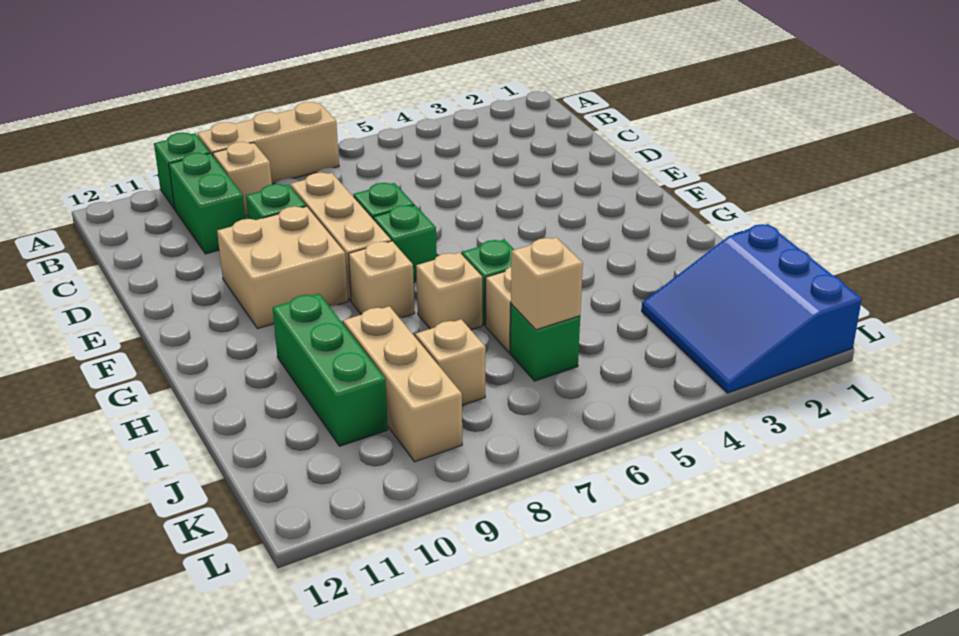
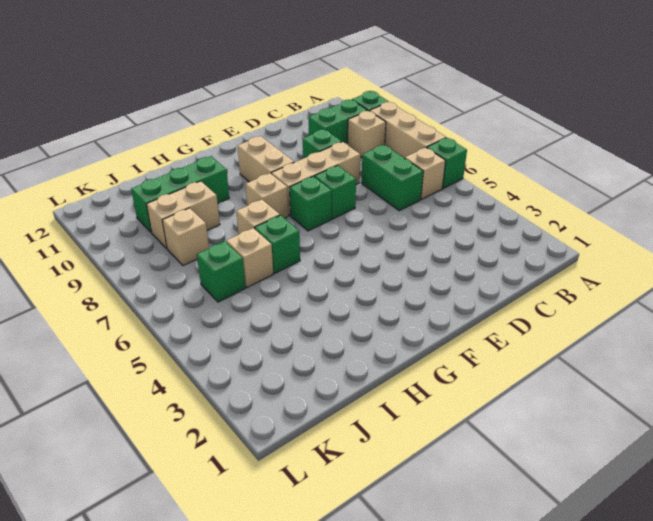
none -> green brick A6 level 1
none -> green brick C6:C7 level 1
tan brick E9:F10 level 1 -> tan brick F9:F10 level 1
tan brick I9:K9 level 1 -> tan brick I9:J9 level 1
blue slope J1:L3 level 1 top 1 -> none
tan brick J6 level 2 -> tan brick B6 level 1

